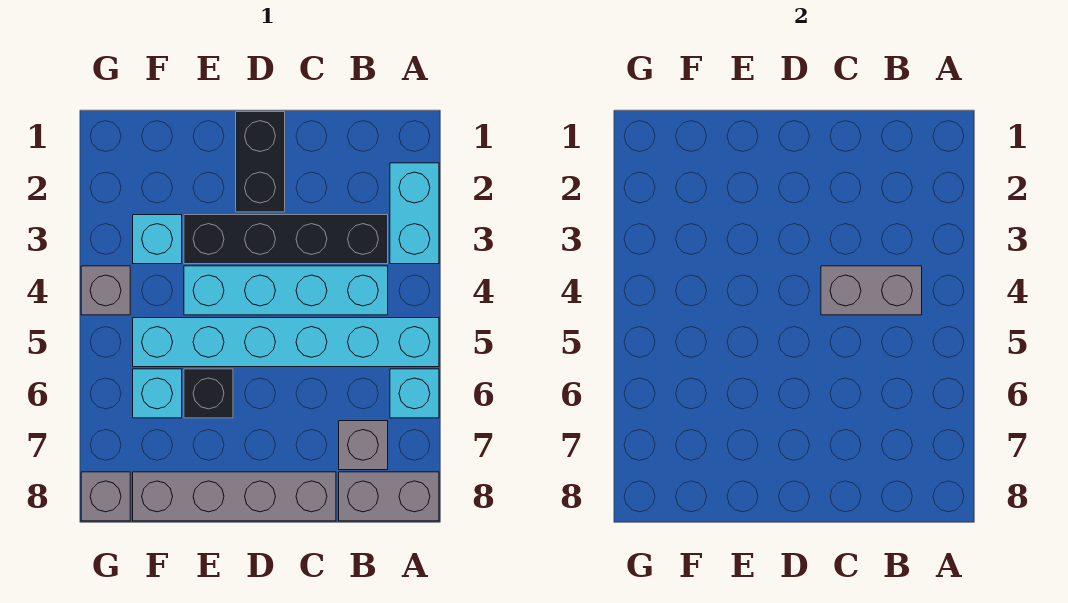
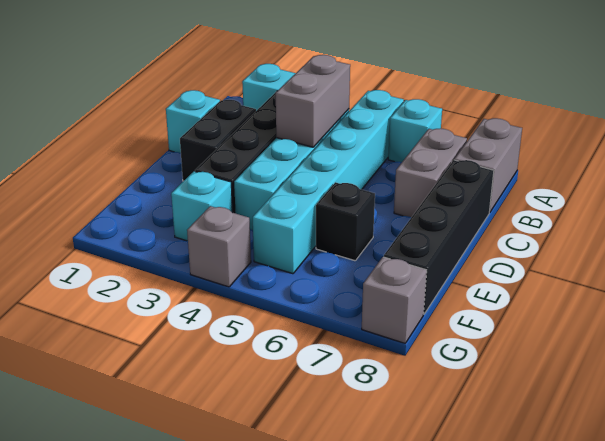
grey brick B7 level 1 -> grey brick B7:C7 level 1
grey brick C8:F8 level 1 -> black brick C8:F8 level 1
black brick D1:D2 level 1 -> black brick C2:D2 level 1
cyan brick F6 level 1 -> cyan brick C1 level 1

